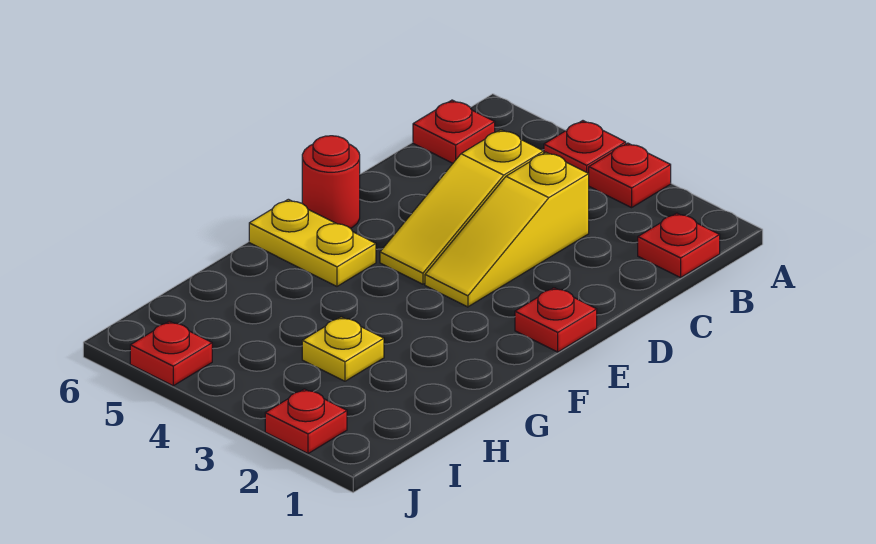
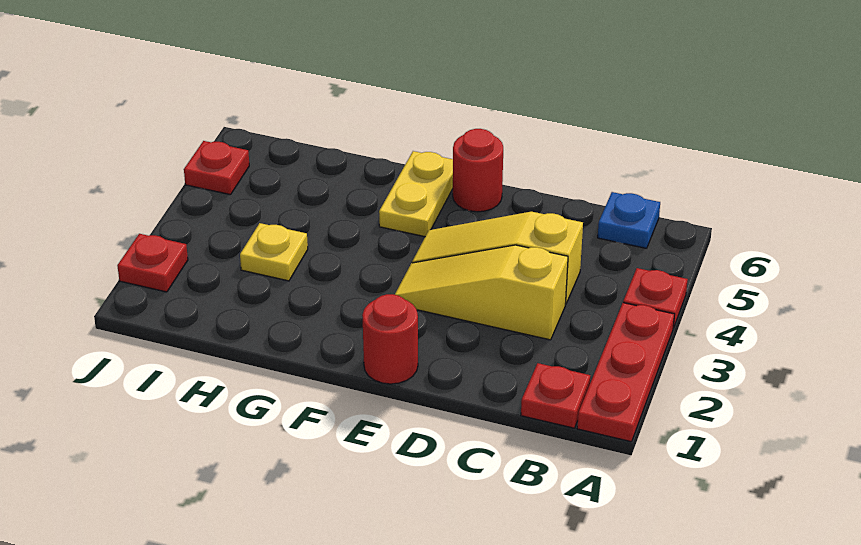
red plate A3 level 1 -> red plate A1:A3 level 1
red plate B6 level 1 -> blue plate B6 level 1
red plate E1 level 1 -> red round brick E1 level 1

